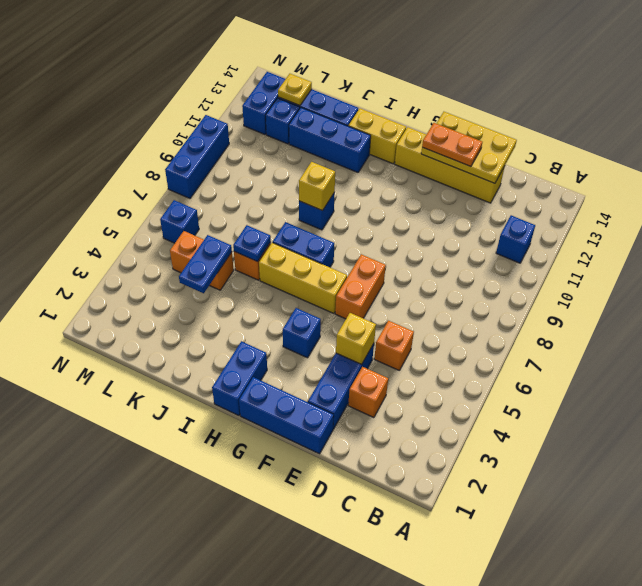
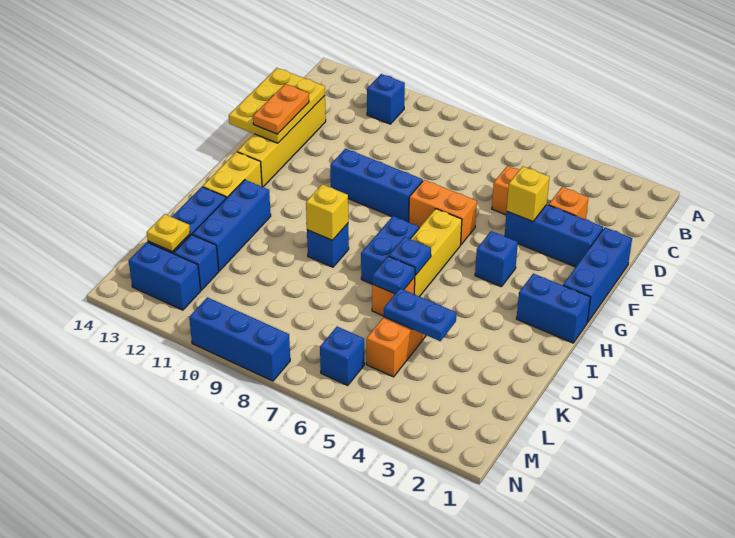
none -> blue brick F8:F10 level 1
none -> blue plate I6 level 2

